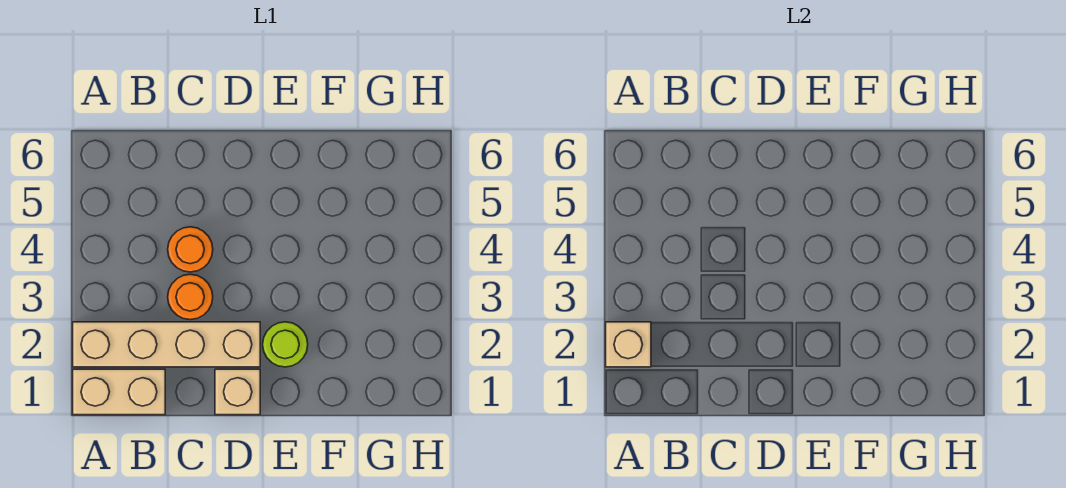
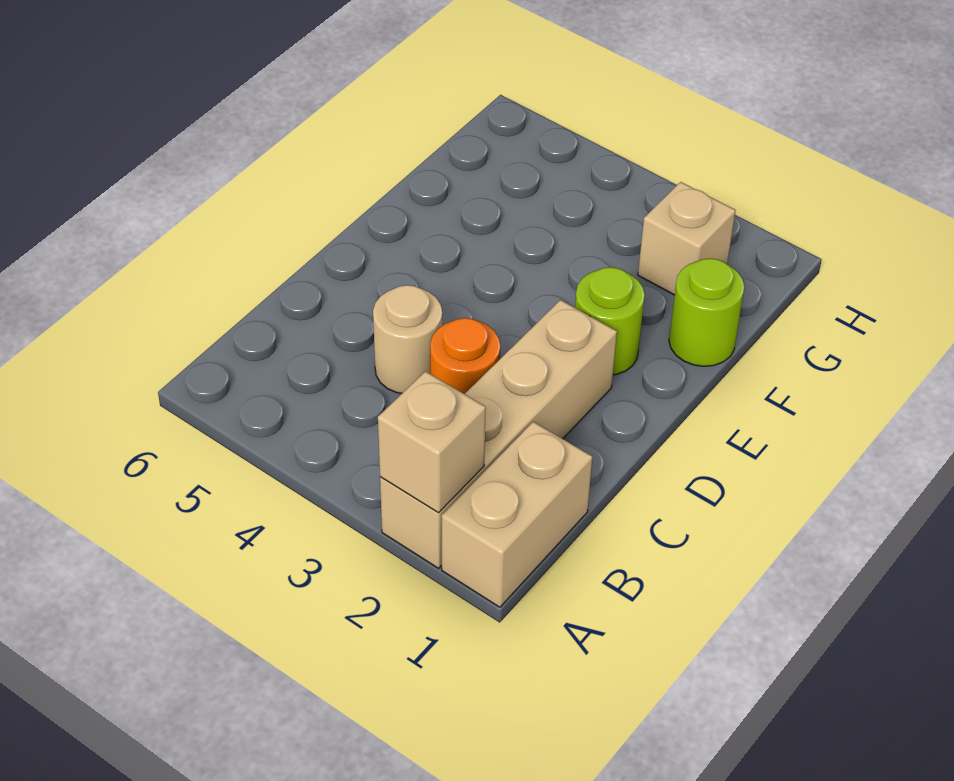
orange round brick C4 level 1 -> tan round brick C4 level 1
tan brick D1 level 1 -> tan brick G2 level 1
none -> lime round brick F1 level 1

